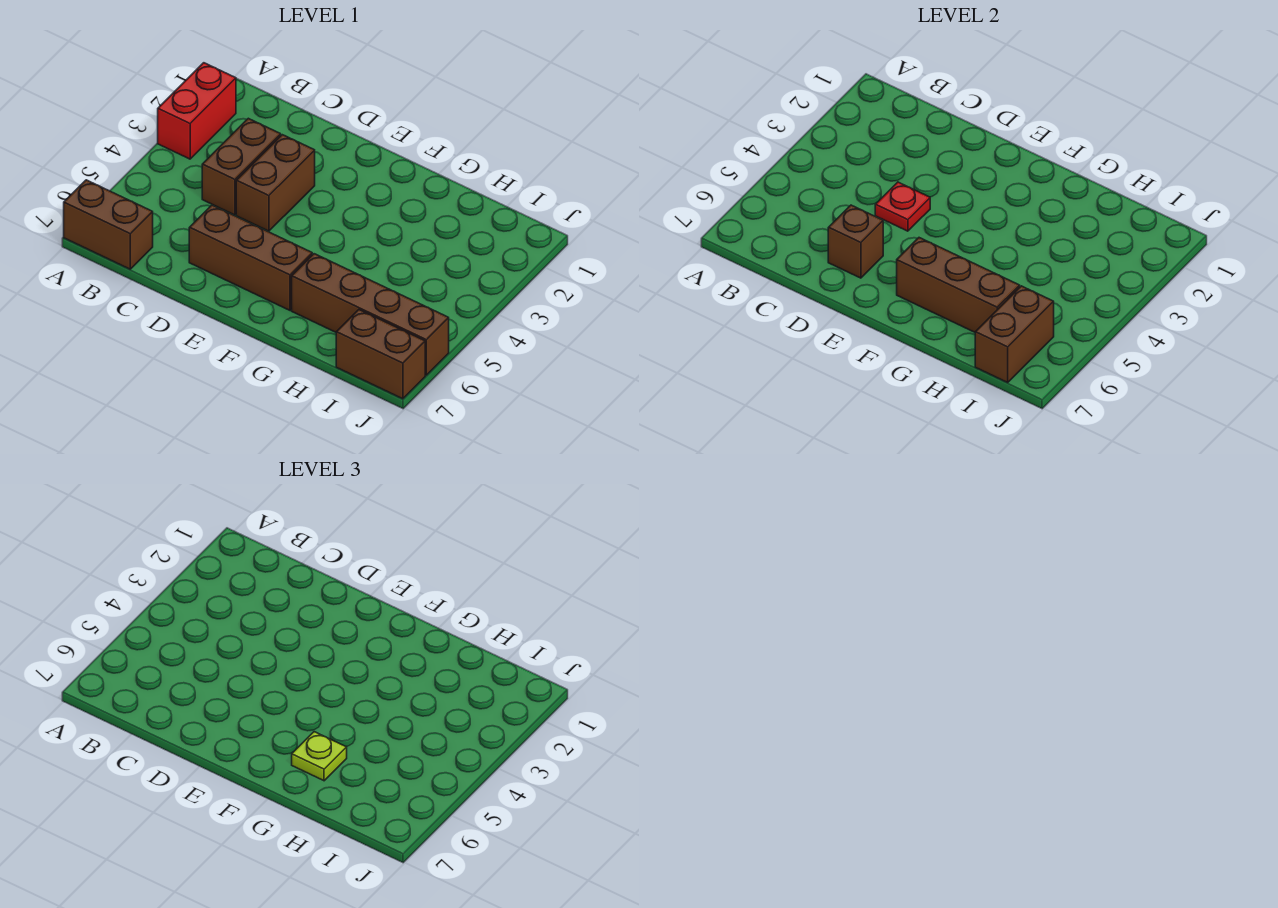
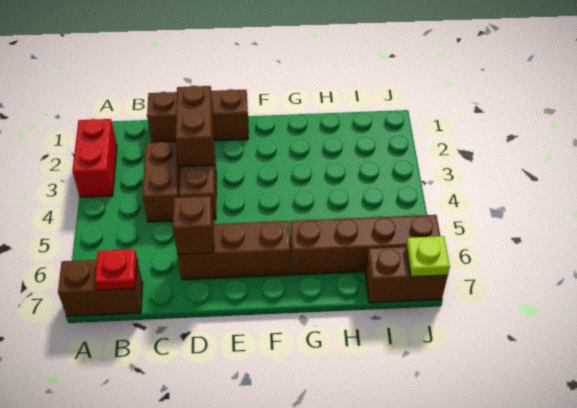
red plate D4 level 2 -> red plate B7 level 2
brown brick F6:H6 level 2 -> brown brick C1:E1 level 1
lime plate G6 level 3 -> lime plate J7 level 2
brown brick I6:I7 level 2 -> brown brick D2:D3 level 2

